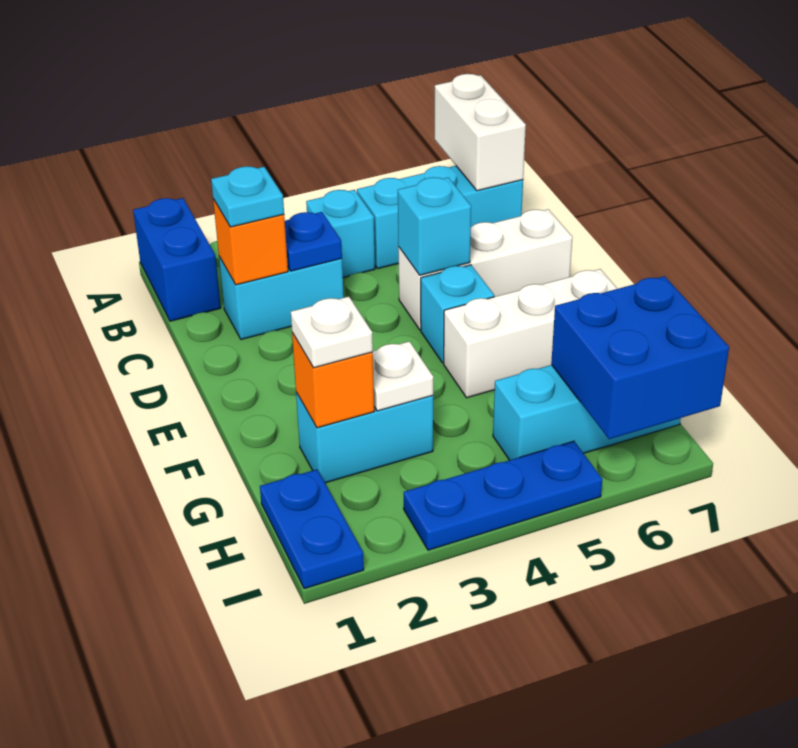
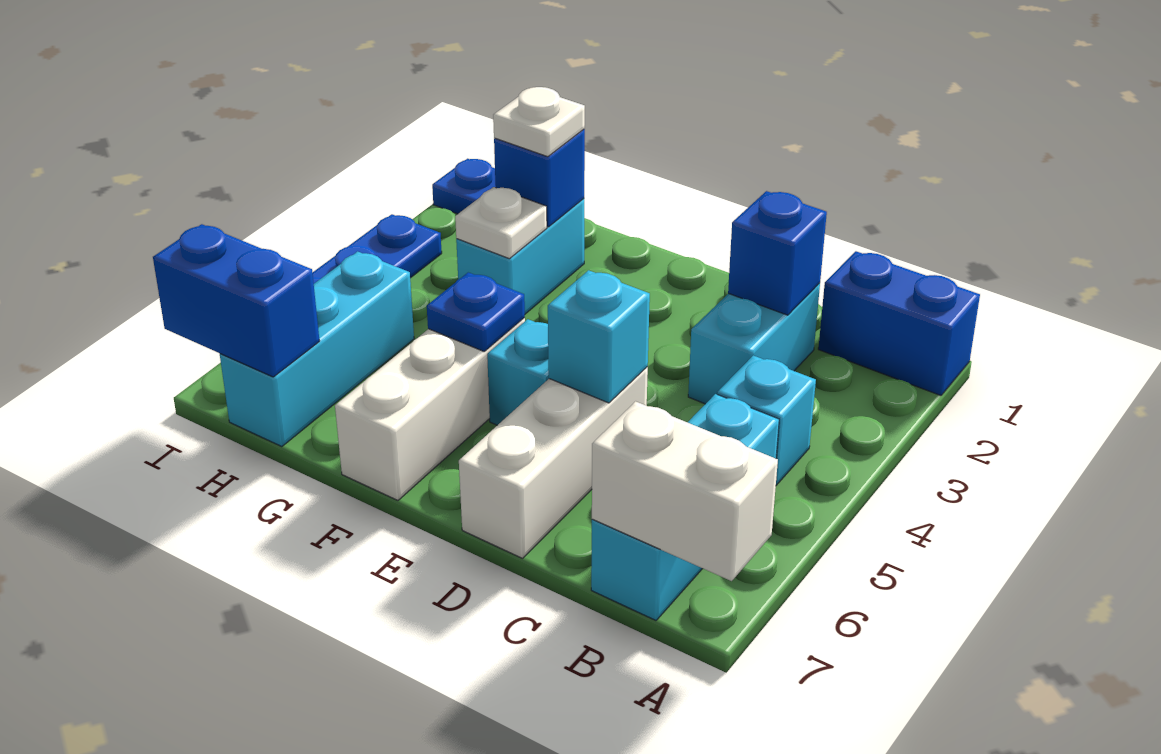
orange brick C2 level 2 -> blue brick C2 level 2
cyan plate C2 level 3 -> none
blue plate C3 level 2 -> blue plate F5 level 2
orange brick G2 level 2 -> blue brick G2 level 2
blue brick H6:I7 level 2 -> blue brick H7:I7 level 2

